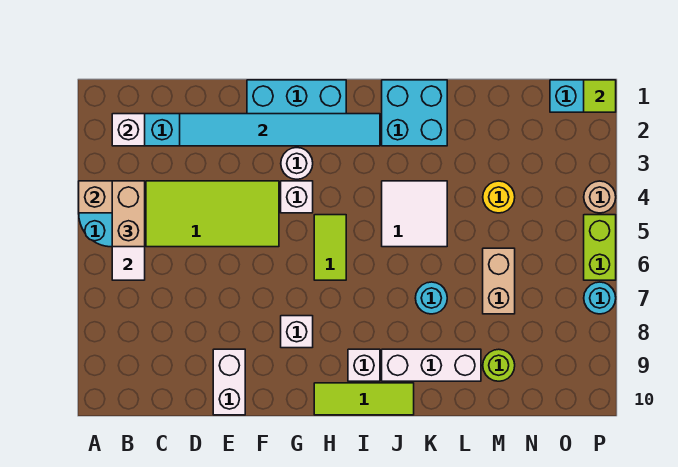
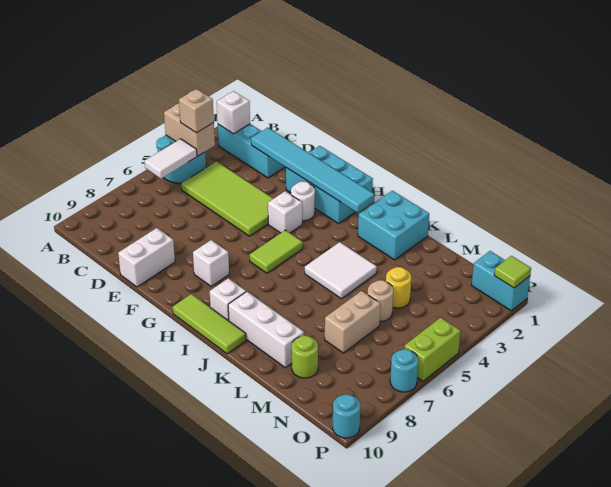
tan brick B4:B5 level 3 -> tan brick B4 level 3
cyan round brick K7 level 1 -> cyan round brick P10 level 1
tan round brick P4 level 1 -> tan round brick M5 level 1

